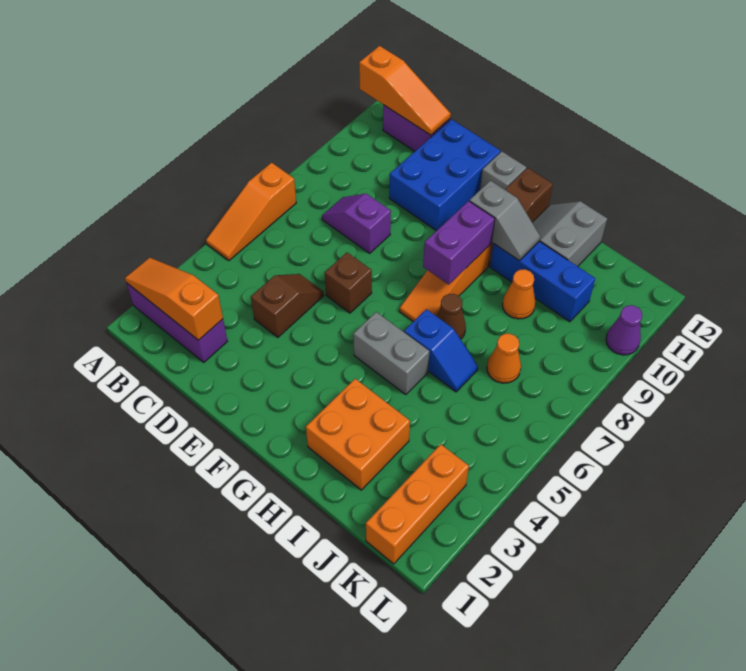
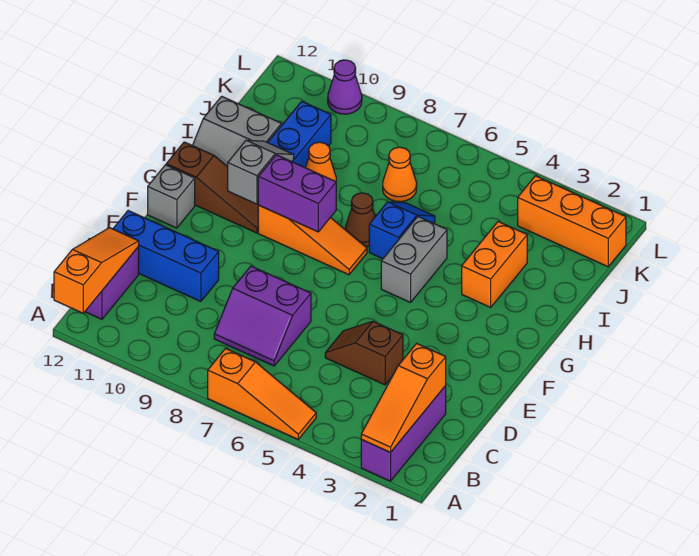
purple slope C8:D8 level 1 top D -> purple slope C7:D8 level 1 top D
blue brick D10:E12 level 1 -> blue brick D10:D12 level 1
brown brick E6 level 1 -> none
orange brick H2:I3 level 1 -> orange brick H3:I3 level 1

